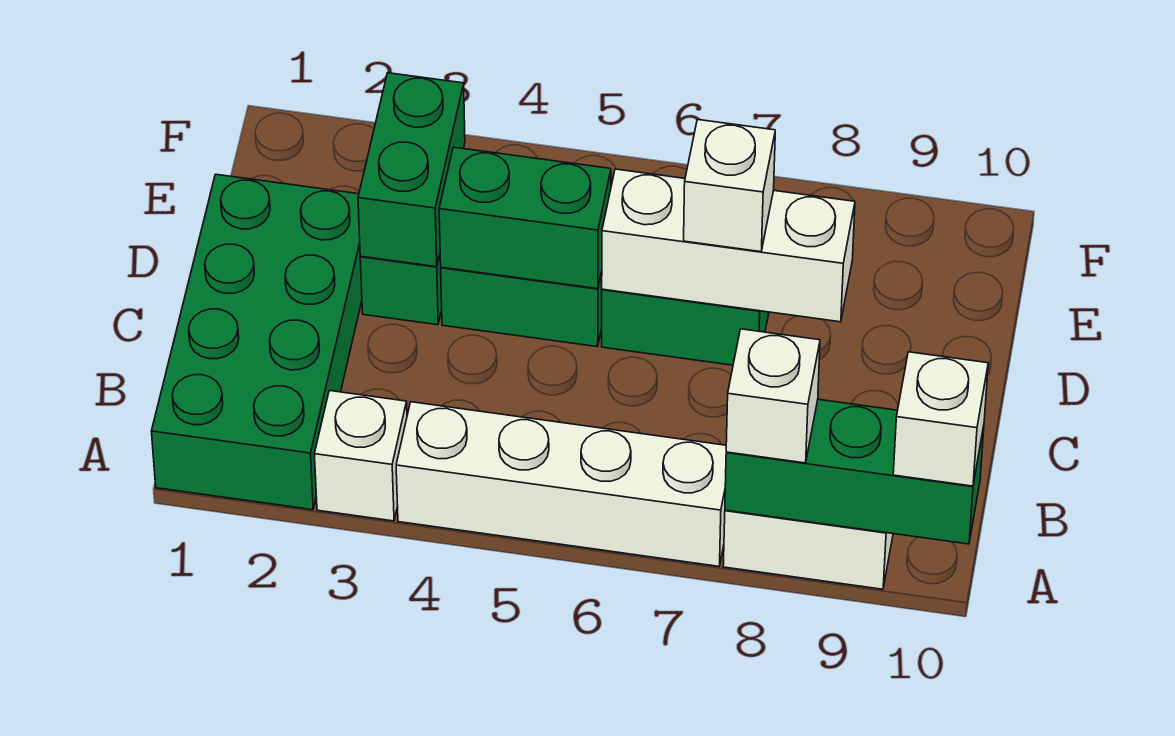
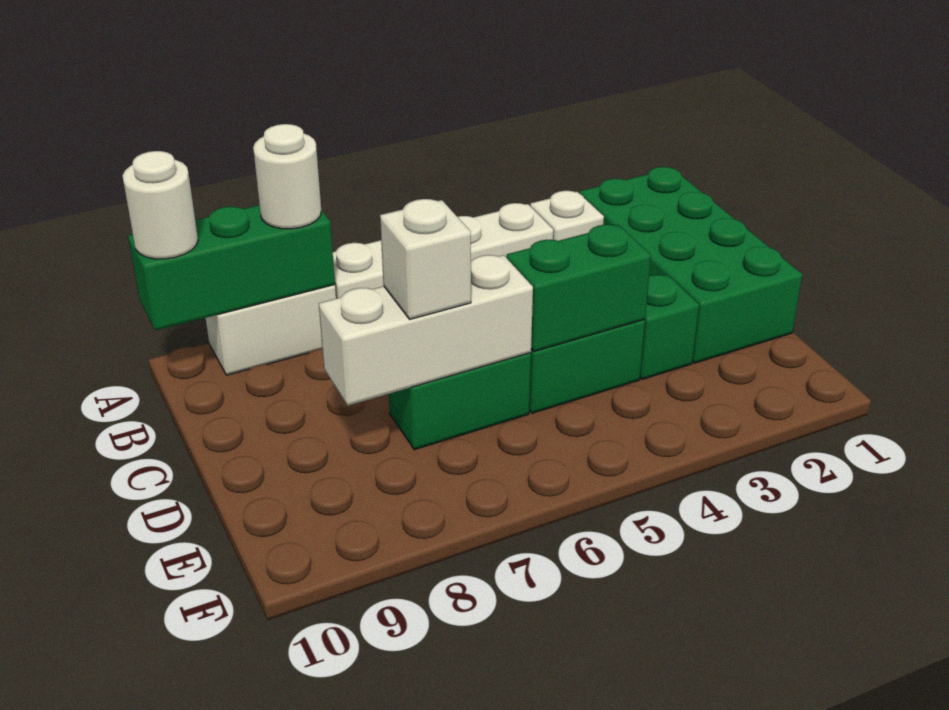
white brick A8 level 3 -> white round brick A8 level 3
white brick A10 level 3 -> white round brick A10 level 3
green brick D3:E3 level 2 -> none

